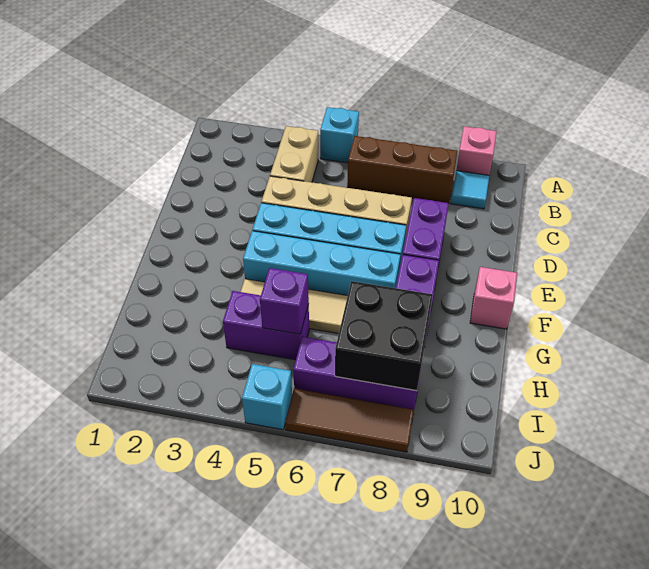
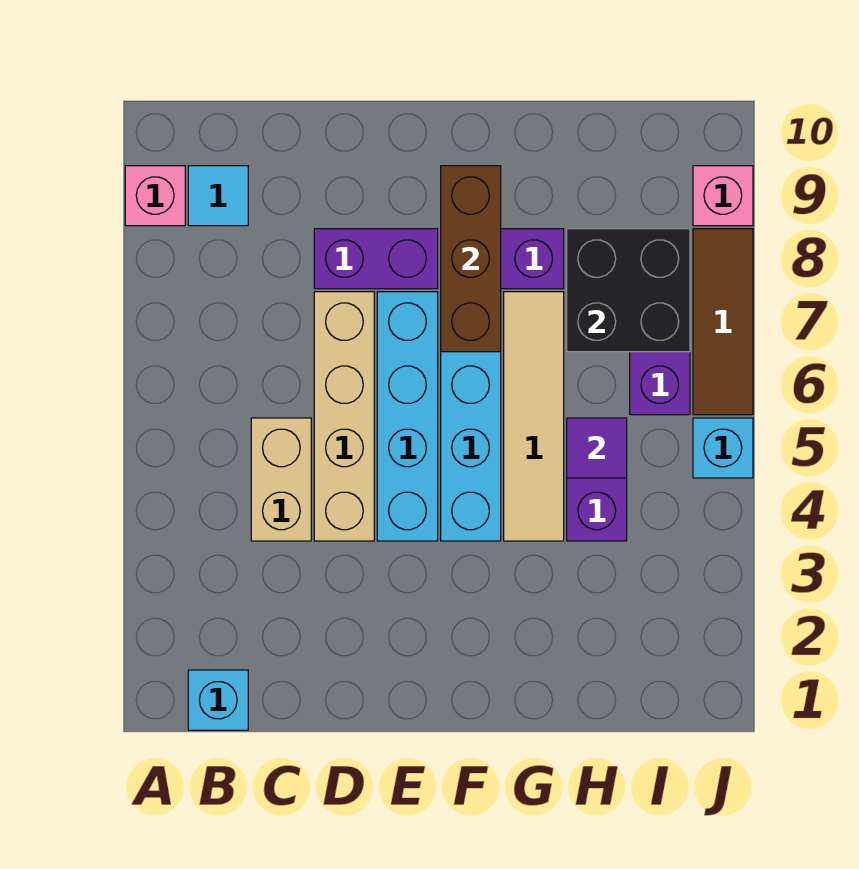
cyan brick A5 level 1 -> cyan brick B1 level 1
tan brick B4:C4 level 1 -> tan brick C4:C5 level 1
brown brick B6:B8 level 1 -> brown brick F7:F9 level 2
pink brick F10 level 1 -> pink brick J9 level 1
purple brick H5 level 2 -> purple tile H5 level 2

